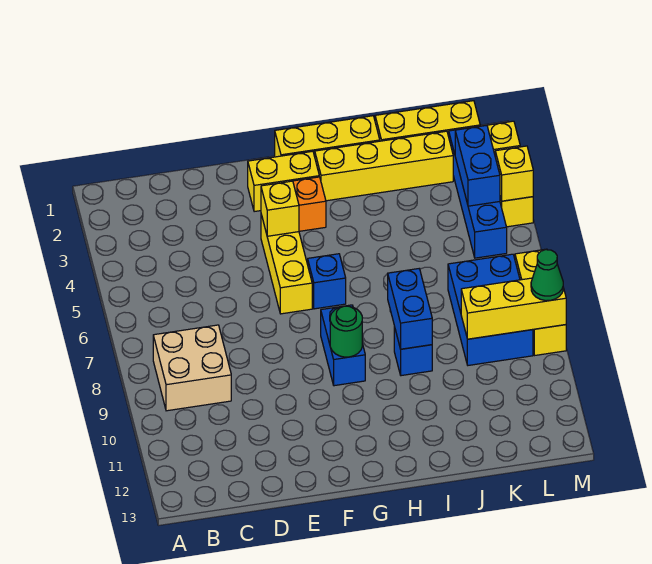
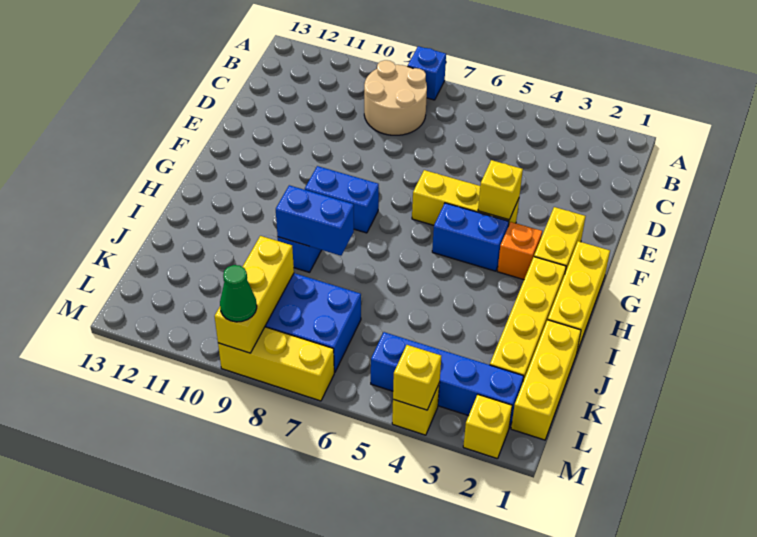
tan brick B8:C9 level 1 -> tan round brick B8:C9 level 1
blue brick G6 level 1 -> blue brick A8 level 1
green round brick G9 level 2 -> none
blue brick L3:L4 level 2 -> blue brick G4:G5 level 1

